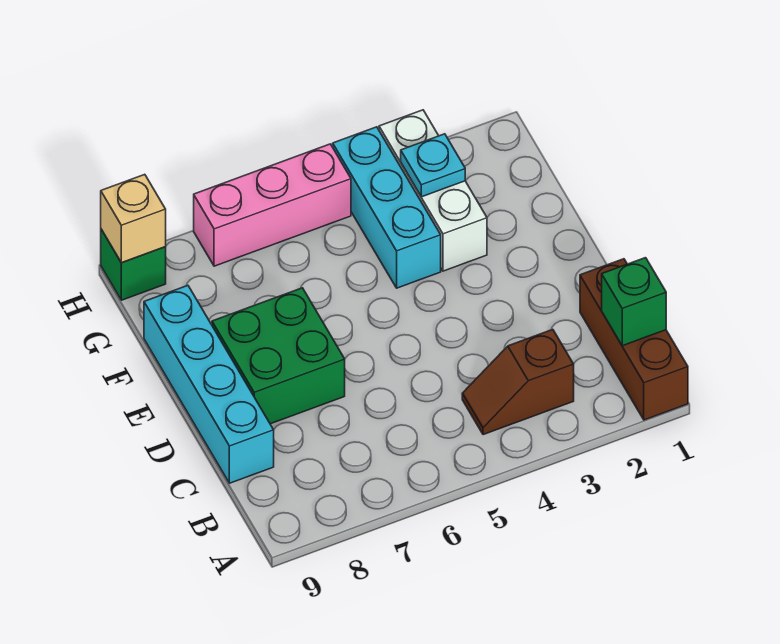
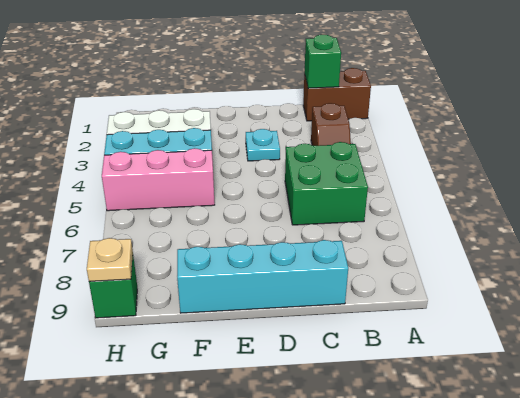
brown brick A1:C1 level 1 -> brown brick A1:B1 level 1
green brick D7:E8 level 1 -> green brick B5:C6 level 1
cyan plate G3 level 2 -> cyan plate D3 level 1
pink brick H5:H7 level 1 -> pink brick F5:H5 level 1
tan brick H9 level 2 -> tan plate H9 level 2

